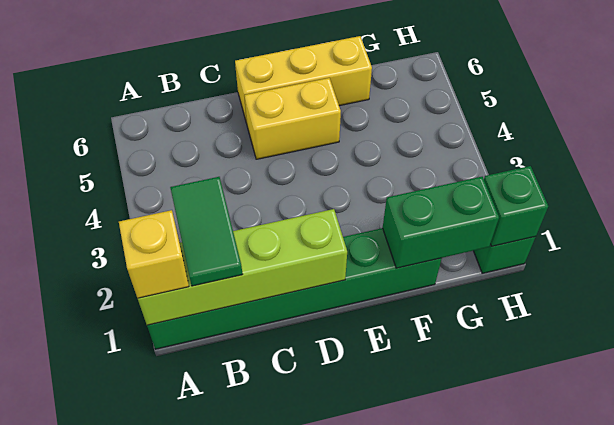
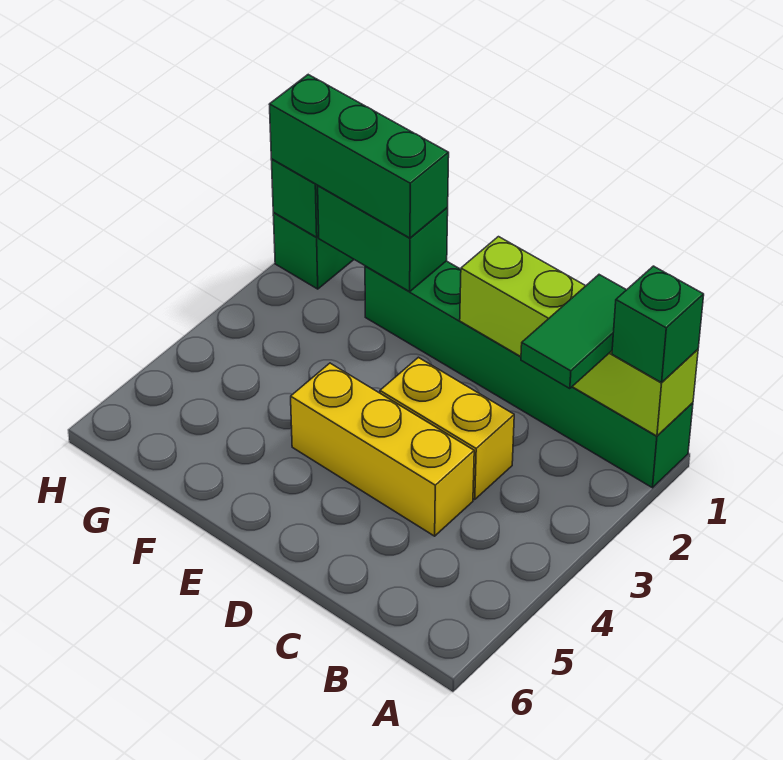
yellow brick A1 level 3 -> green brick A1 level 3
yellow brick D5:E5 level 1 -> yellow brick C3:D3 level 1
yellow brick D6:F6 level 1 -> yellow brick C4:E4 level 1
none -> green brick F1:H1 level 3

